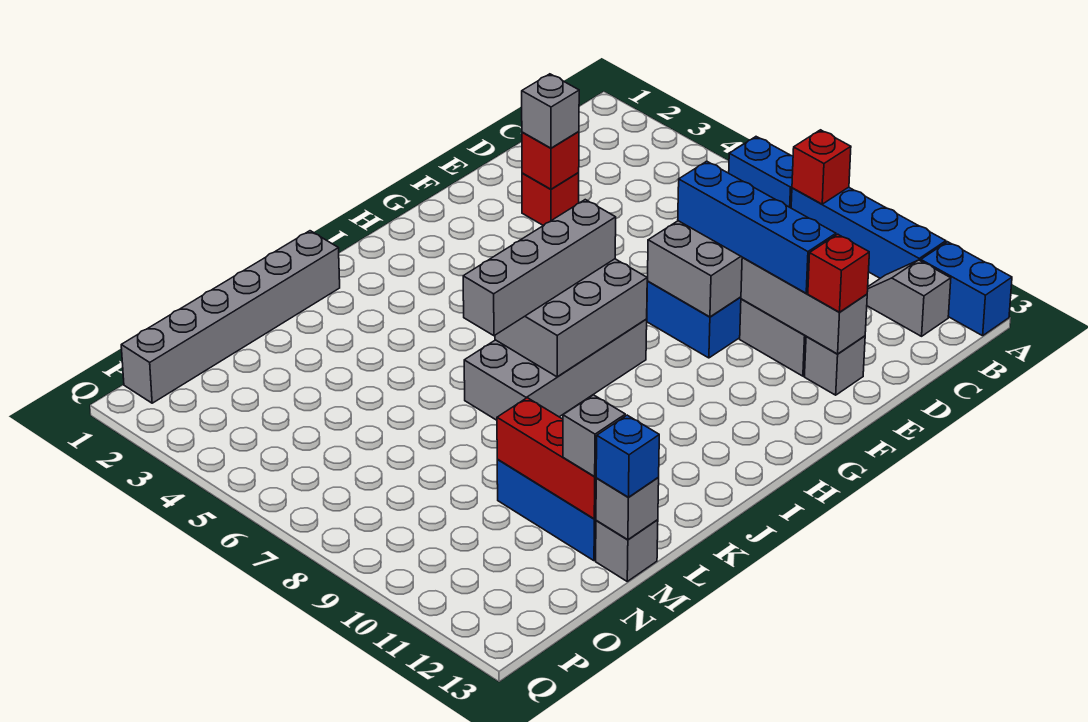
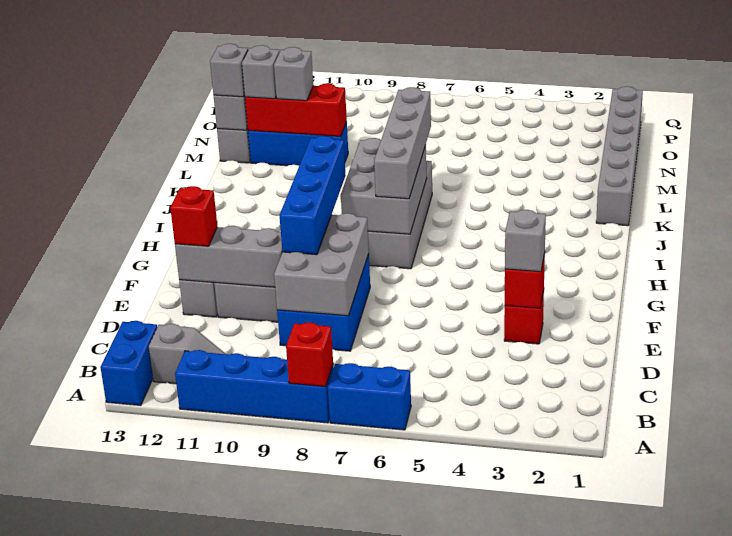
blue brick A12:A13 level 1 -> blue brick A13:B13 level 1
blue brick E8:E11 level 3 -> blue brick E9:H9 level 3
none -> grey brick M11 level 3
blue brick M13 level 3 -> grey brick M13 level 3

